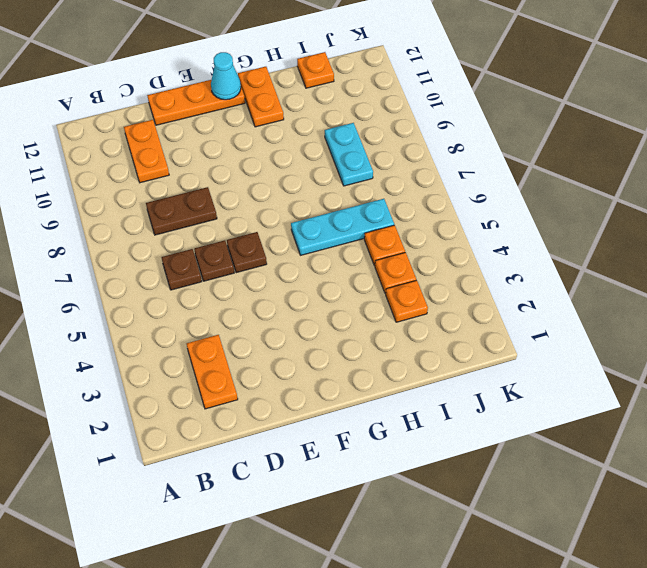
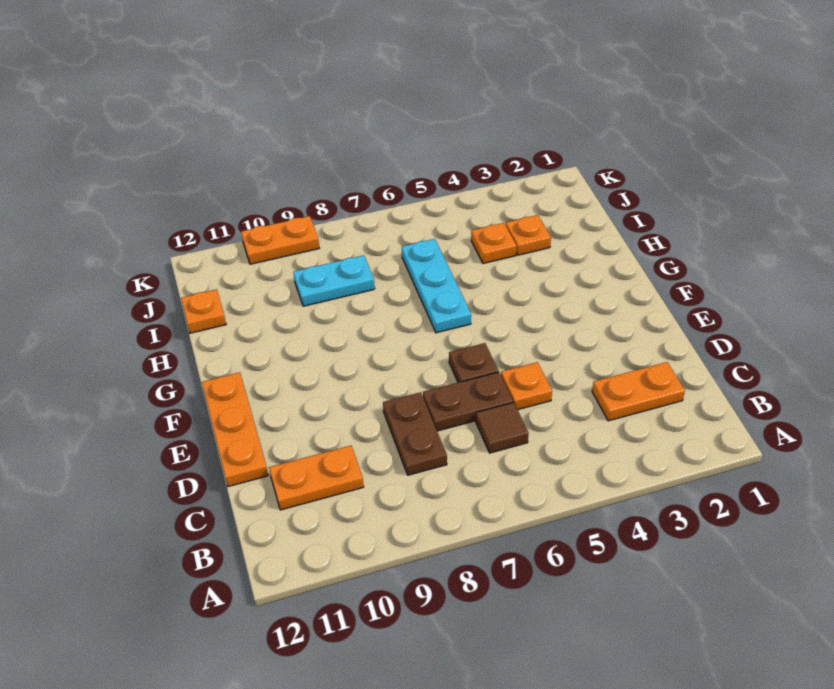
brown plate C6 level 1 -> brown tile C6 level 1
brown plate D6 level 1 -> brown plate D6:D7 level 1
cyan cone F12 level 2 -> none
orange plate G11:G12 level 1 -> orange plate K9:K10 level 1
orange plate I5 level 1 -> orange plate D5 level 1

